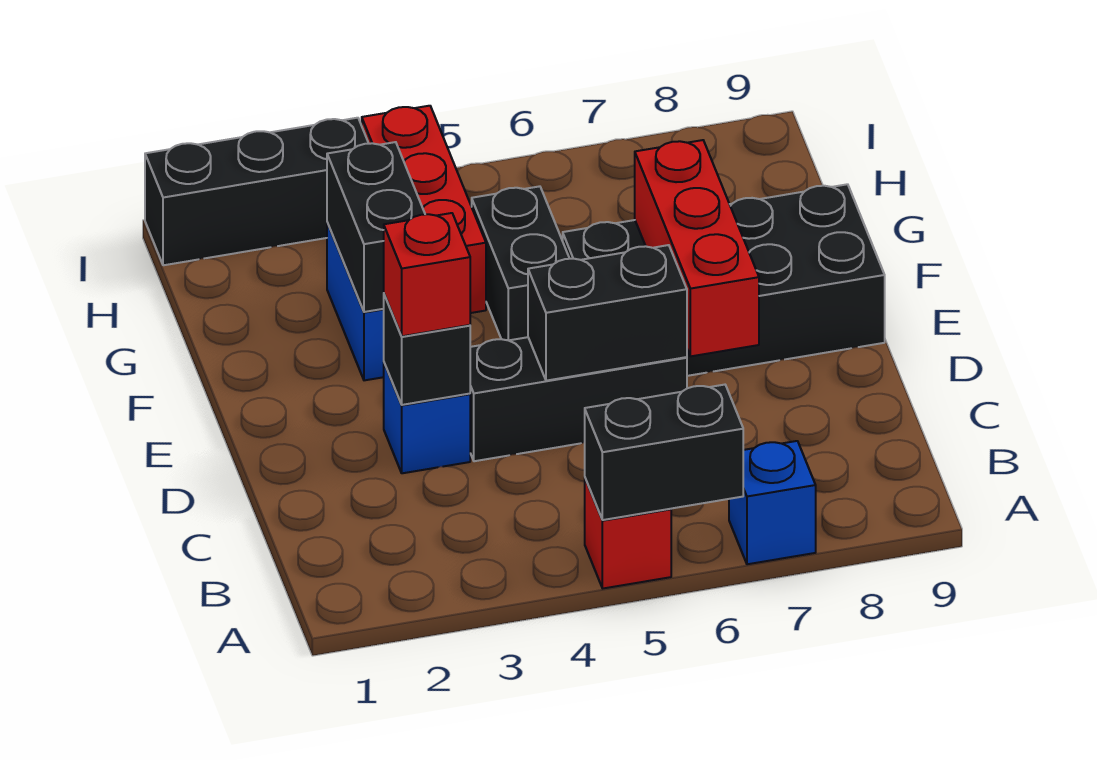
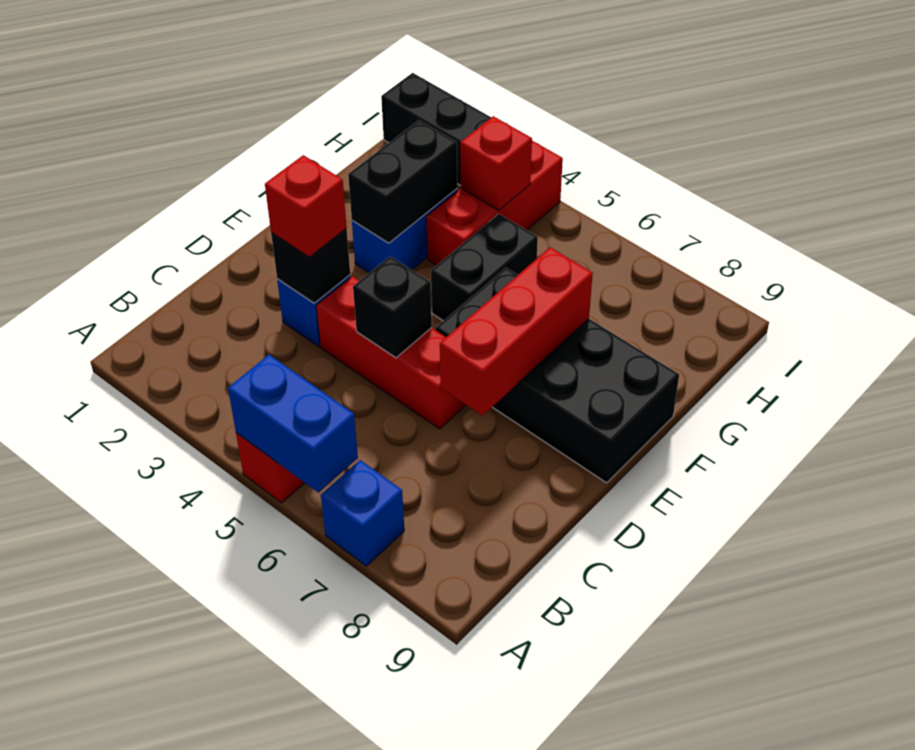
black brick A5:A6 level 2 -> blue brick A5:A6 level 2
black brick D4:D6 level 1 -> red brick D4:D6 level 1
black brick D5:D6 level 2 -> black brick D5 level 2
none -> red brick H4 level 2

